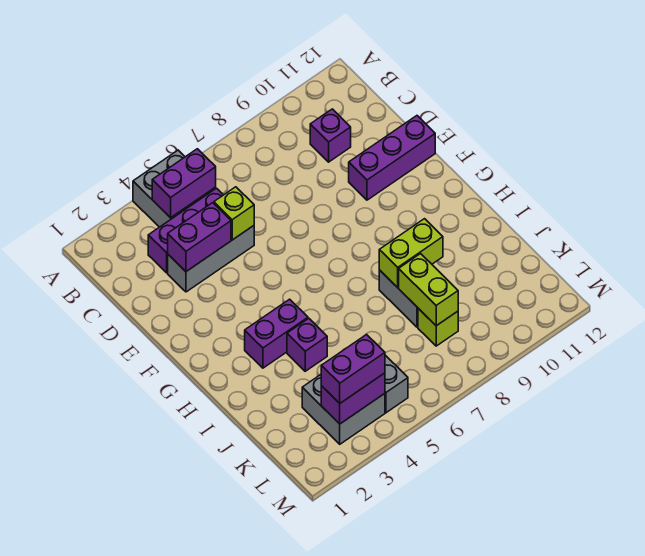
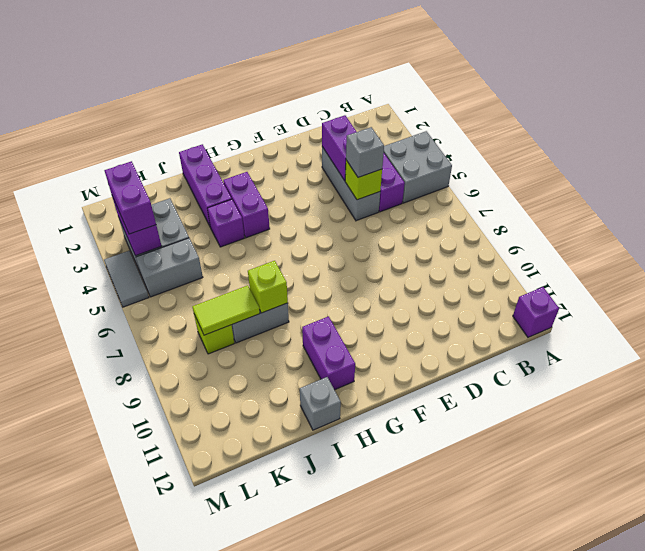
purple brick B4:B5 level 2 -> purple brick H10:H11 level 1
purple brick C10 level 1 -> purple brick A12 level 1
none -> grey brick D5 level 3
purple brick E10:E12 level 1 -> purple brick I1:I3 level 1
lime brick I8:I9 level 2 -> lime brick I8 level 2
none -> grey brick I12 level 1
lime brick J8:K8 level 2 -> lime tile J8:K8 level 2
none -> grey tile M4:M5 level 1

